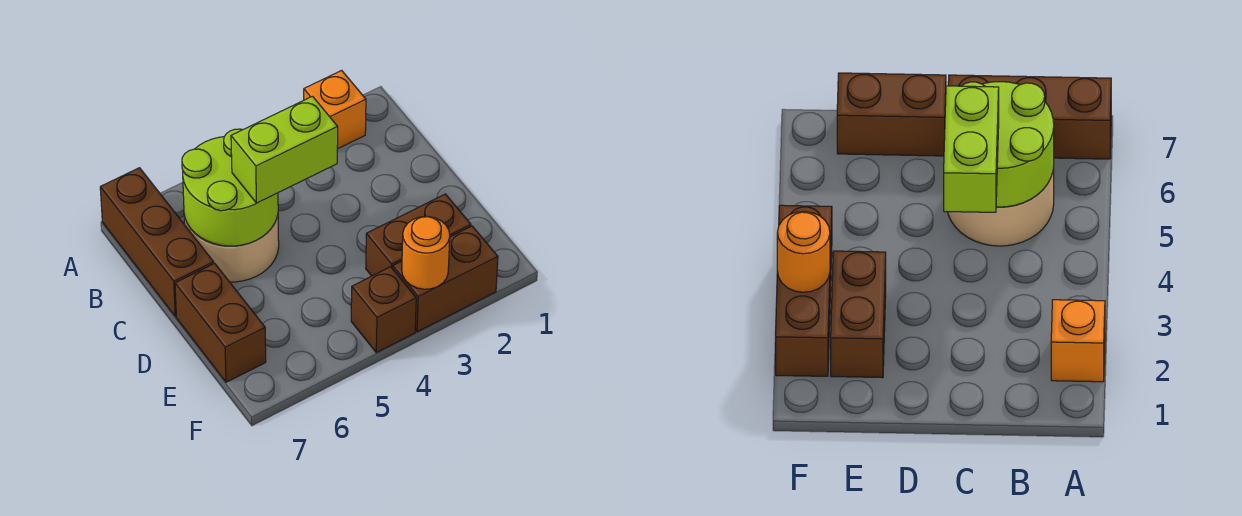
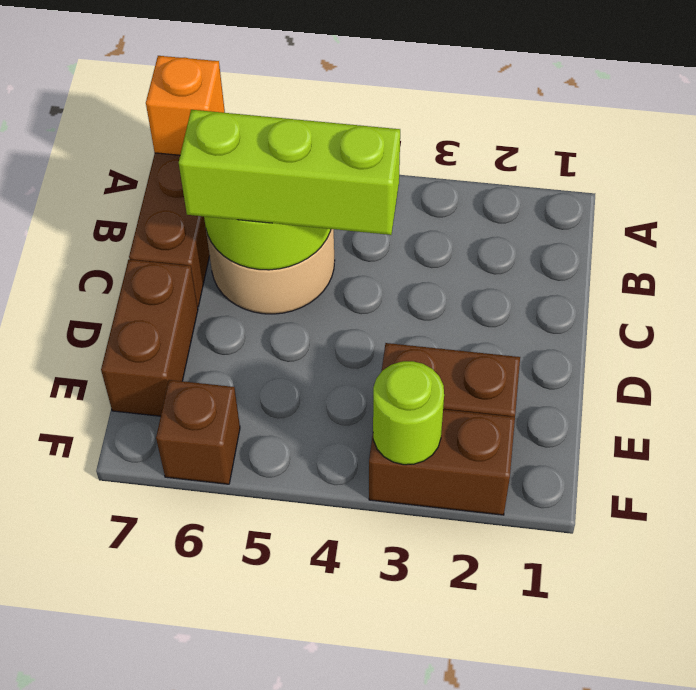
orange brick A2 level 1 -> orange brick A7 level 2
lime brick C4:C5 level 3 -> lime brick C4:C6 level 3
orange round brick F3 level 2 -> lime round brick F3 level 2
brown brick F4 level 1 -> brown brick F6 level 1

